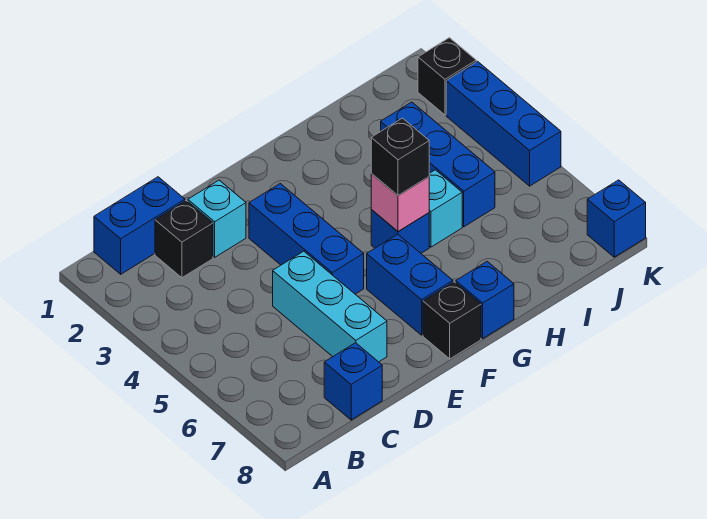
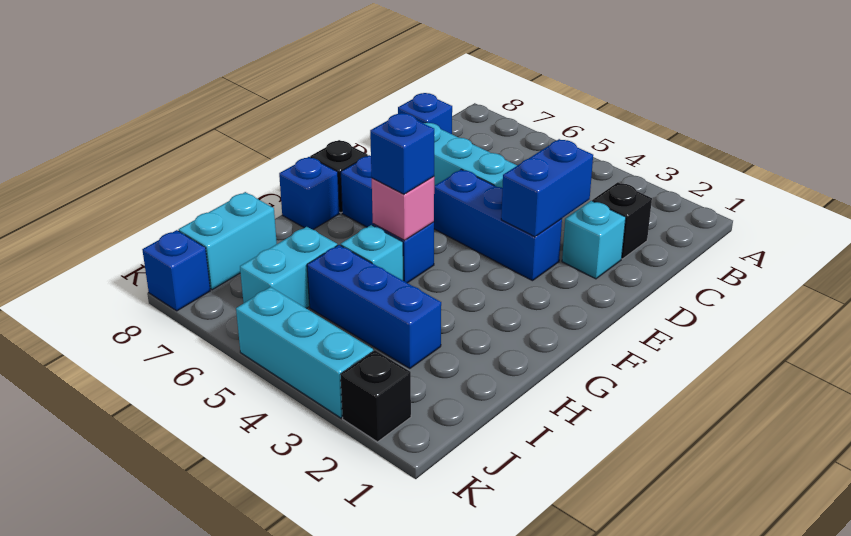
blue brick B1:C1 level 1 -> blue brick D3:E3 level 2
black brick G5 level 3 -> blue brick G5 level 3
none -> cyan brick I6:J6 level 1
none -> cyan brick I8:J8 level 1
blue brick K3:K5 level 1 -> cyan brick K3:K5 level 1

